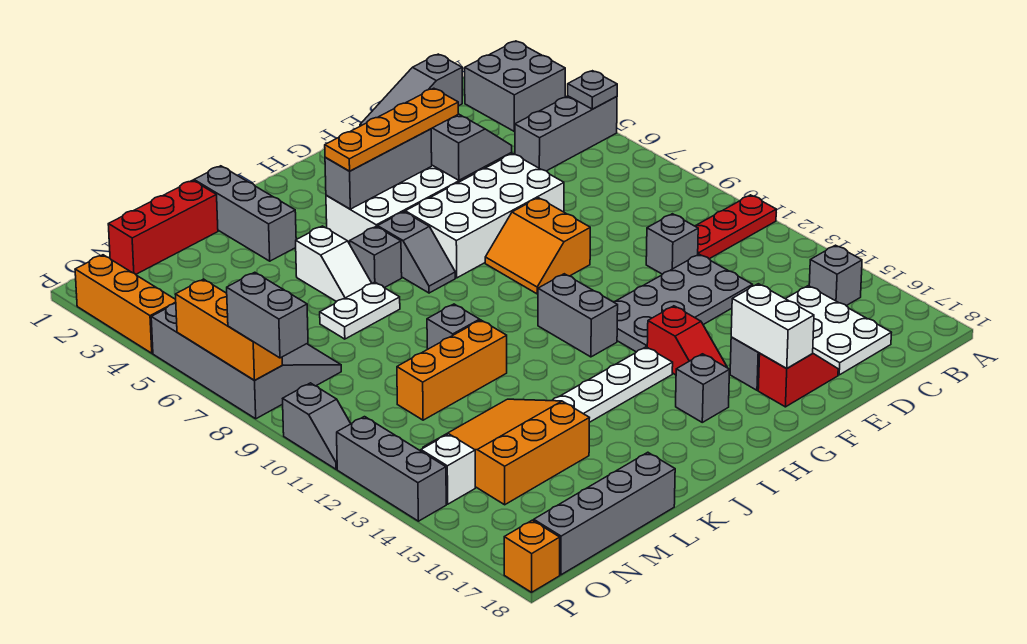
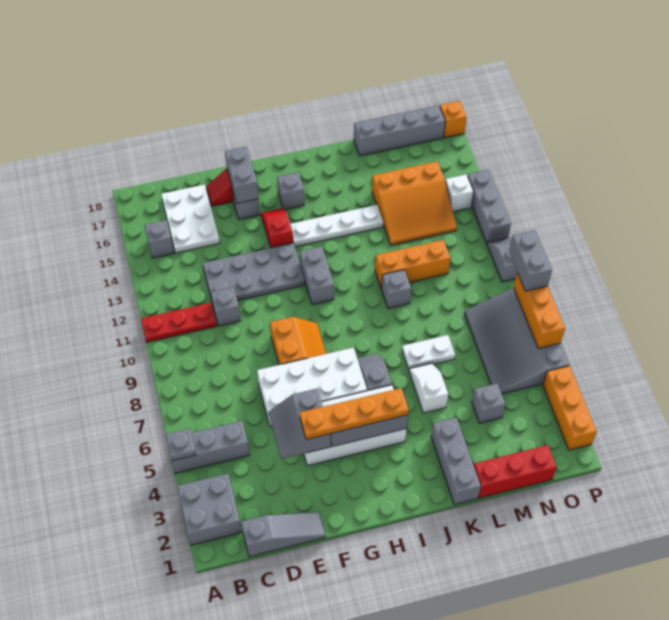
white brick F16:F17 level 2 -> grey brick F16:F17 level 2
grey brick J6 level 1 -> grey brick M4 level 1

